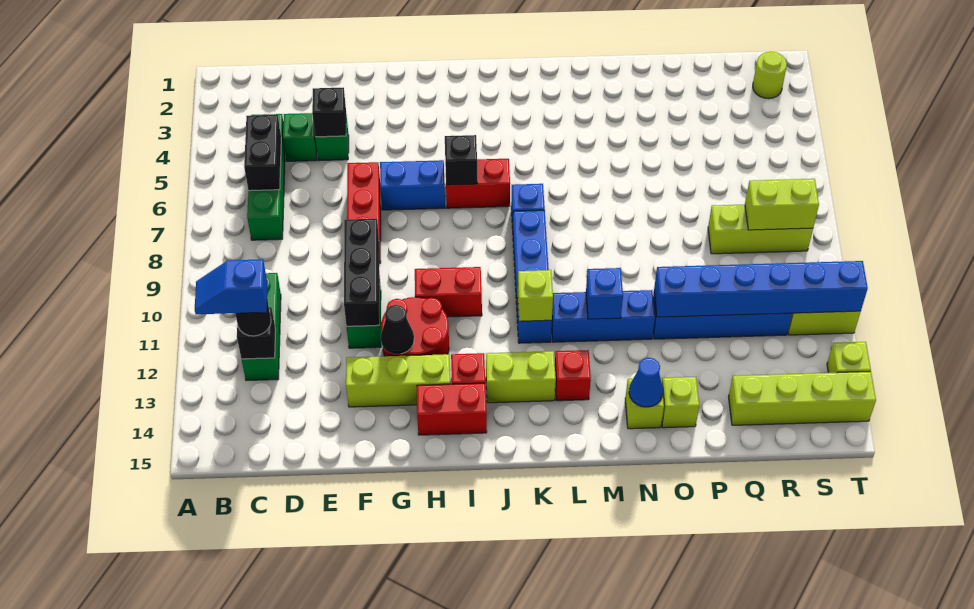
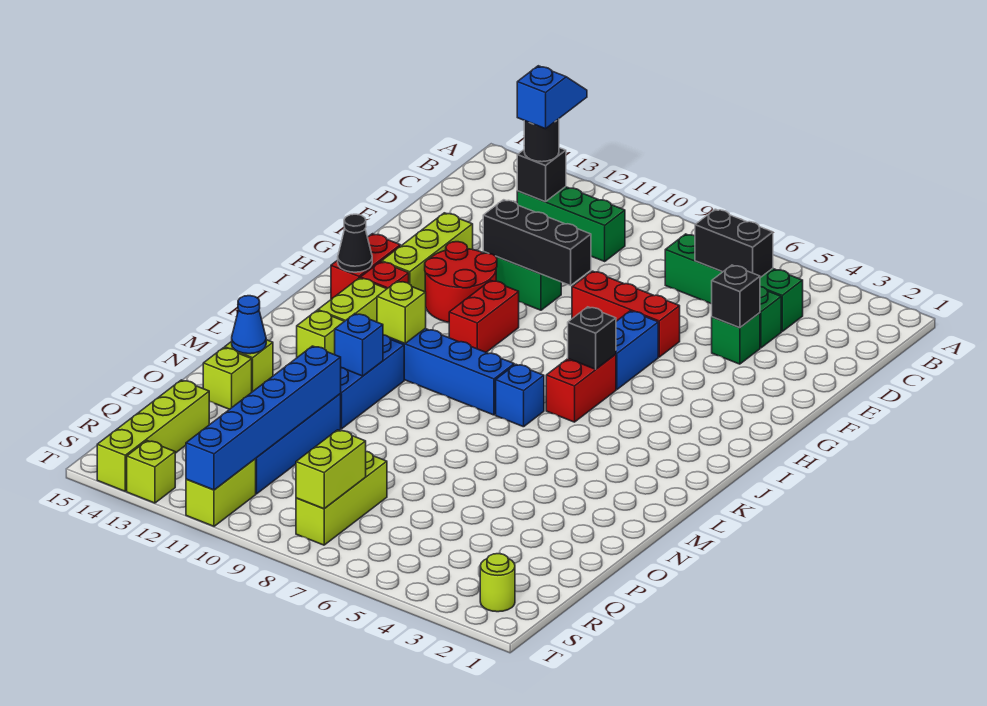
black cone G12 level 2 -> black cone I14 level 2
red brick L13 level 1 -> lime brick L13 level 1

